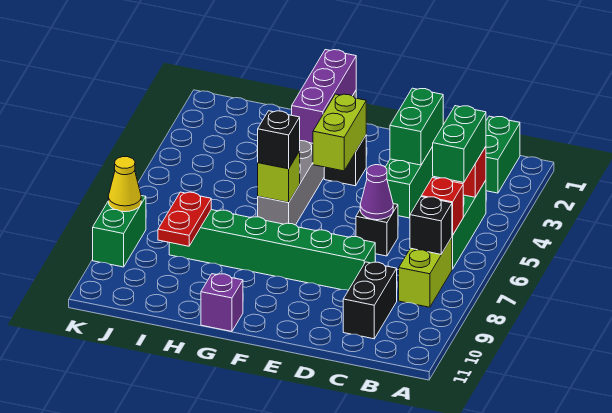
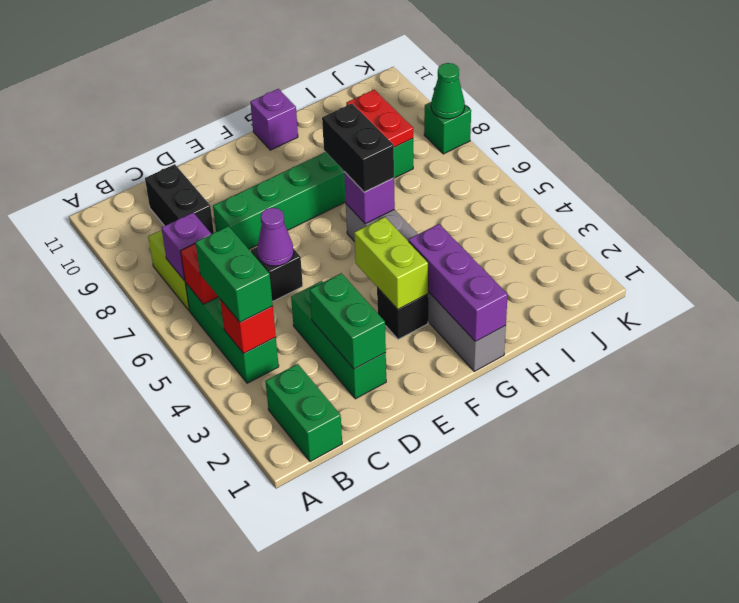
black brick B7 level 2 -> purple brick B7 level 2
lime brick G6 level 2 -> purple brick G6 level 2
black brick G6 level 3 -> black brick G6:G7 level 3
green brick K8:K9 level 1 -> green brick K8 level 1
yellow cone K8 level 2 -> green cone K8 level 2

